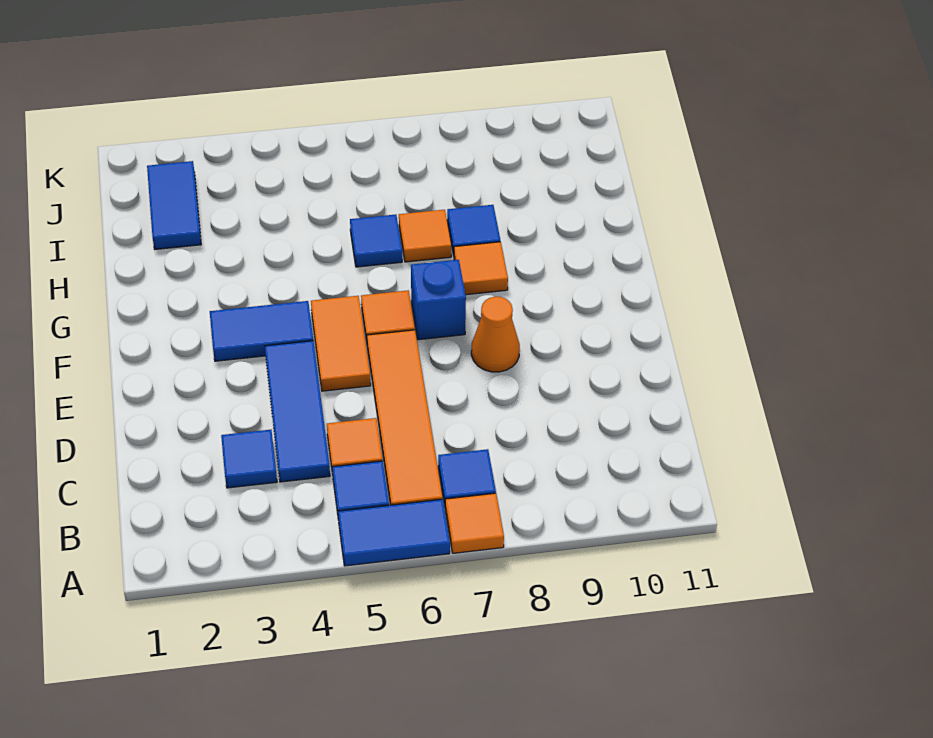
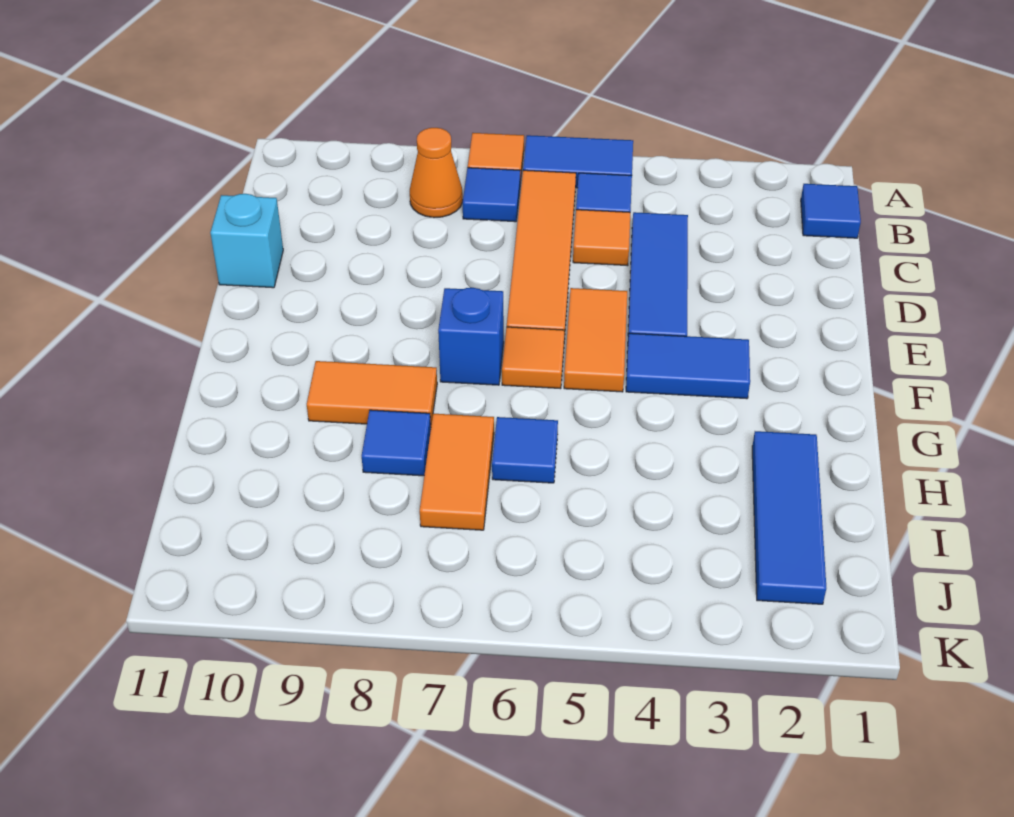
blue tile C3 level 1 -> blue tile B1 level 1
none -> cyan brick D11 level 1
orange cone E8 level 1 -> orange cone B8 level 1
orange tile G8 level 1 -> orange tile G8:G9 level 1
orange tile H7 level 1 -> orange tile H7:I7 level 1
blue tile I2:J2 level 1 -> blue tile H2:J2 level 1

